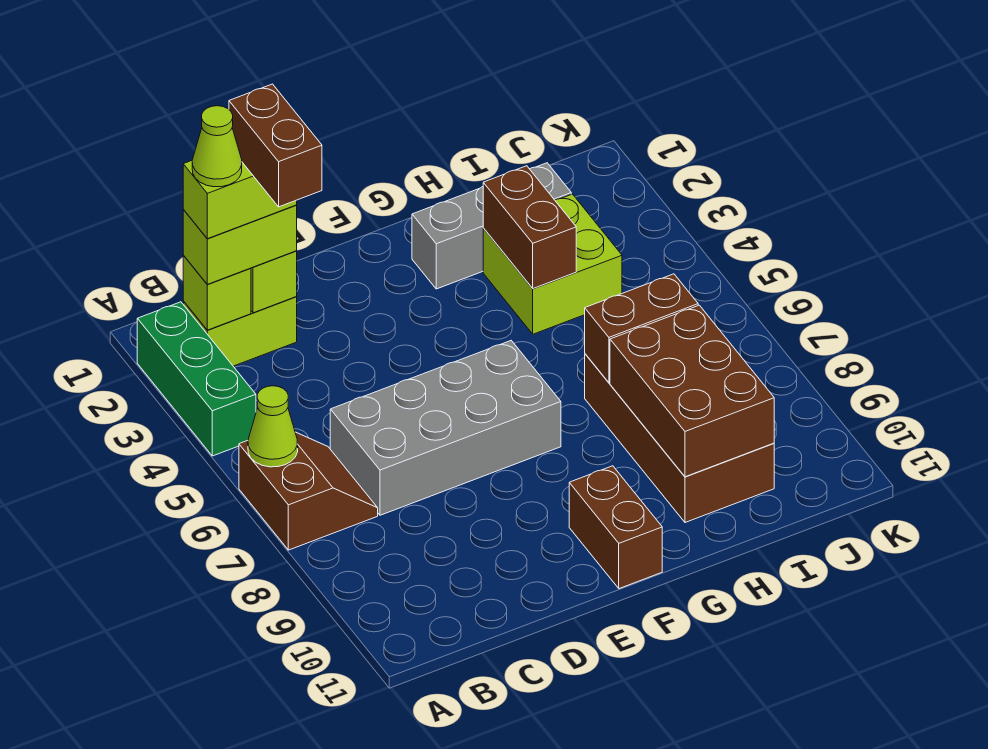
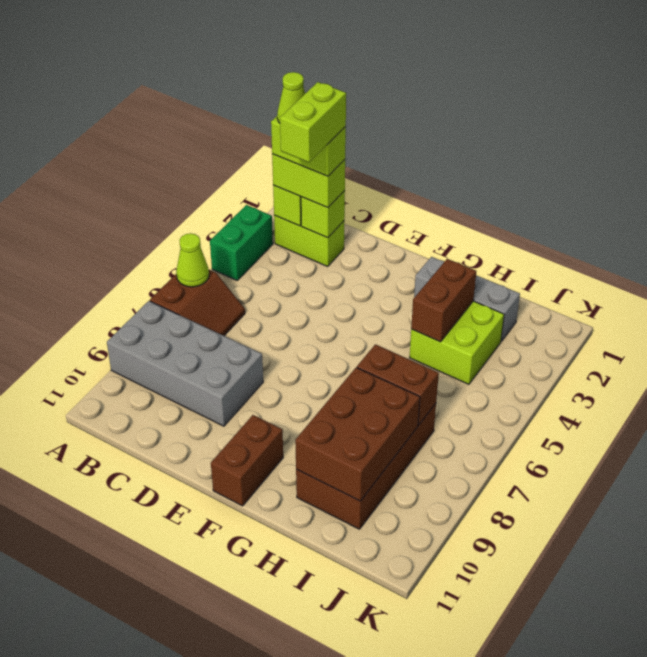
green brick A2:A4 level 1 -> green brick A3:A4 level 1
brown brick C2:C3 level 5 -> lime brick C2:C3 level 5
grey brick C6:F7 level 1 -> grey brick A8:D9 level 1

